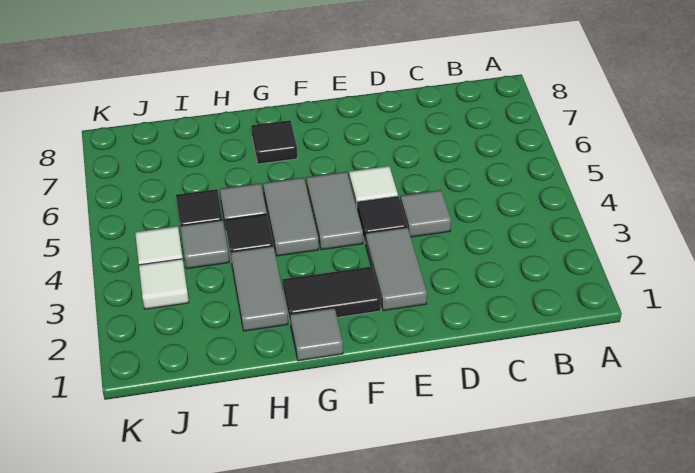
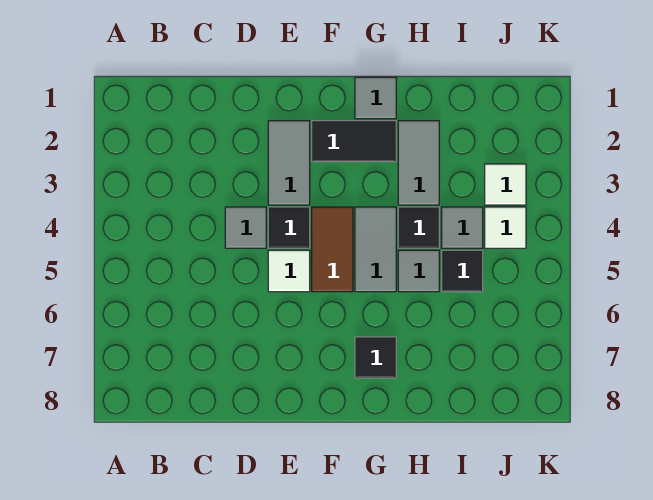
grey tile F4:F5 level 1 -> brown tile F4:F5 level 1

